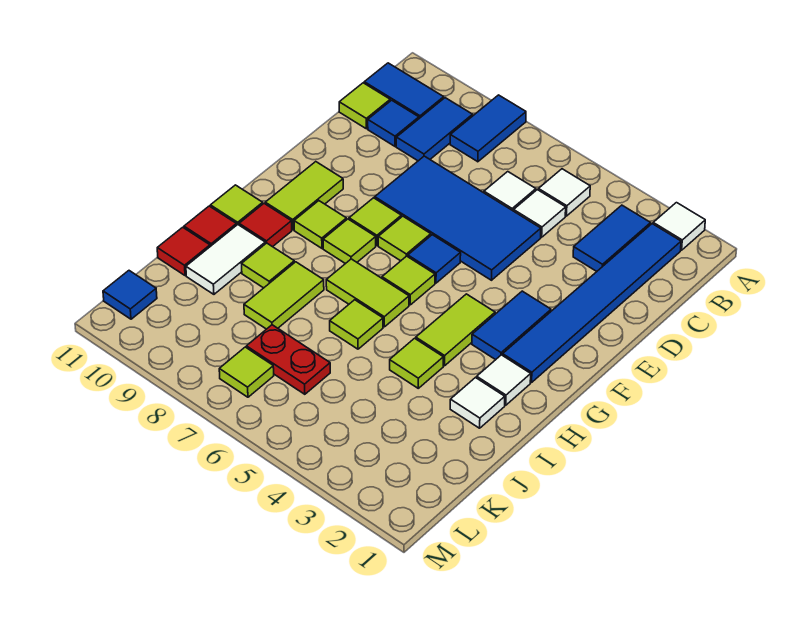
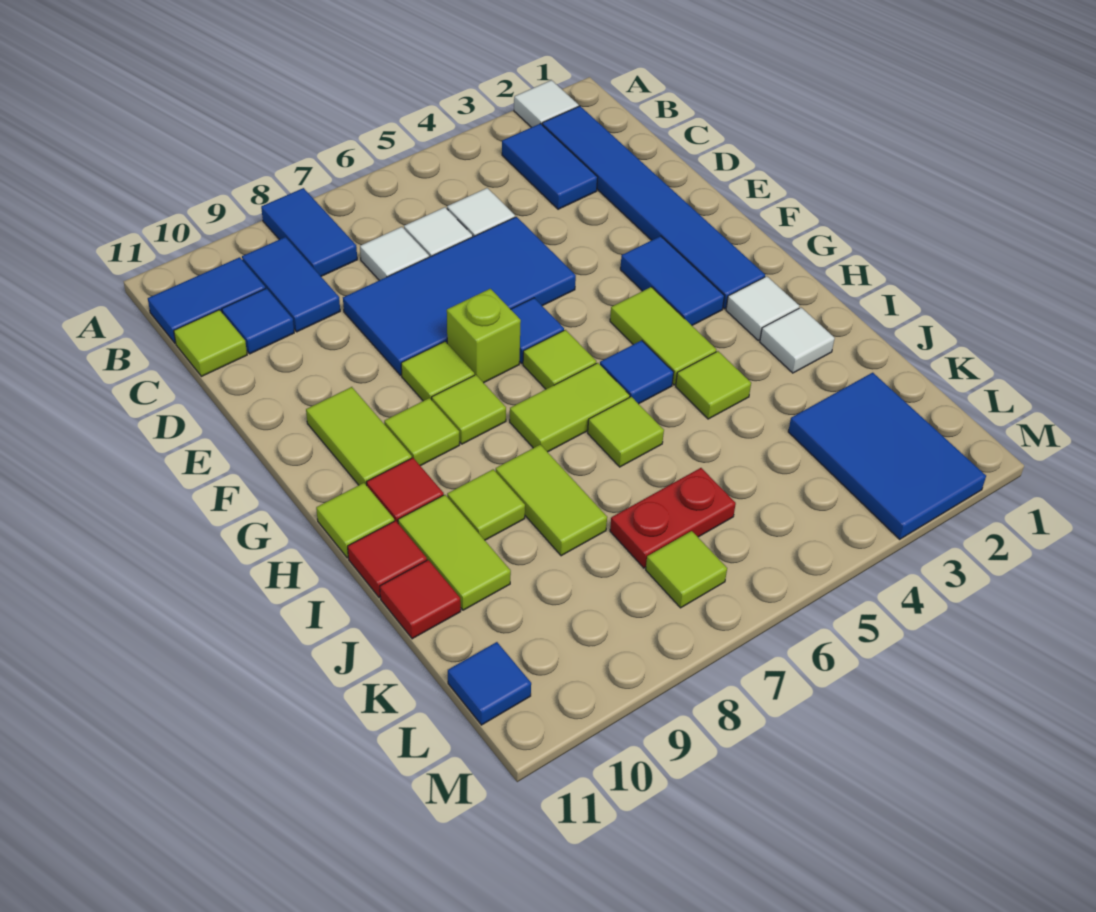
white tile B5 level 1 -> white tile C7 level 1
lime tile F7 level 1 -> lime brick F7 level 1
none -> blue tile H5 level 1
white tile I10:J10 level 1 -> lime tile I10:J10 level 1
none -> blue tile K2:M3 level 1

